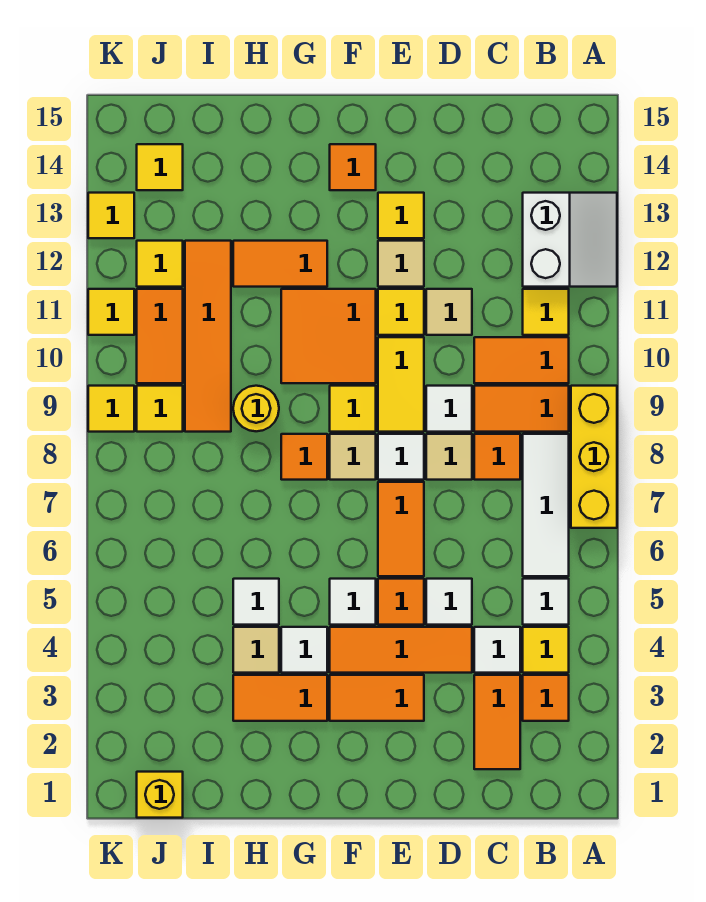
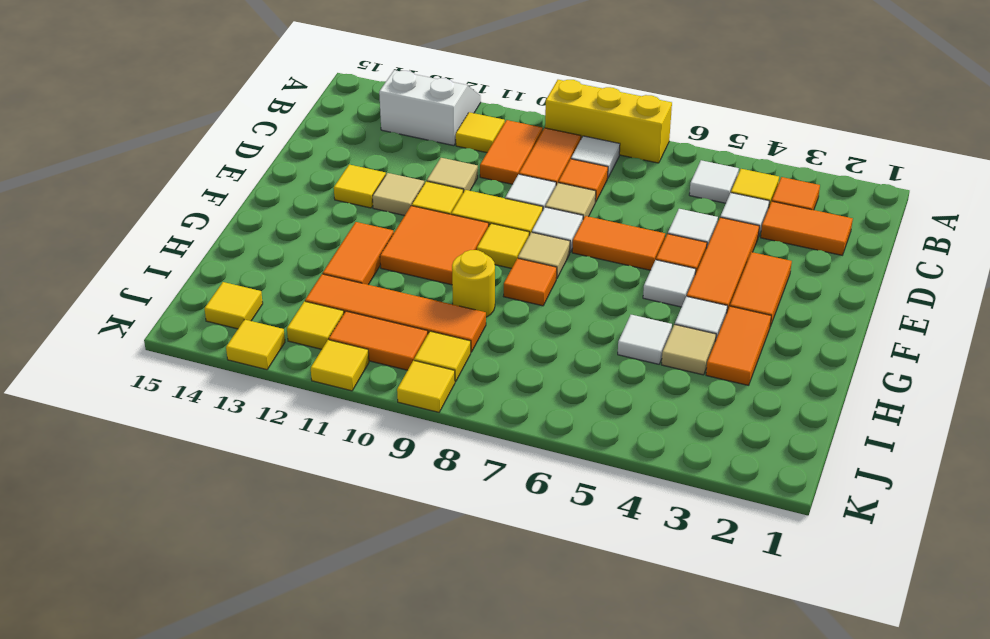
white tile B6:B8 level 1 -> white tile B8 level 1
orange tile F14 level 1 -> none
yellow brick J1 level 1 -> none

